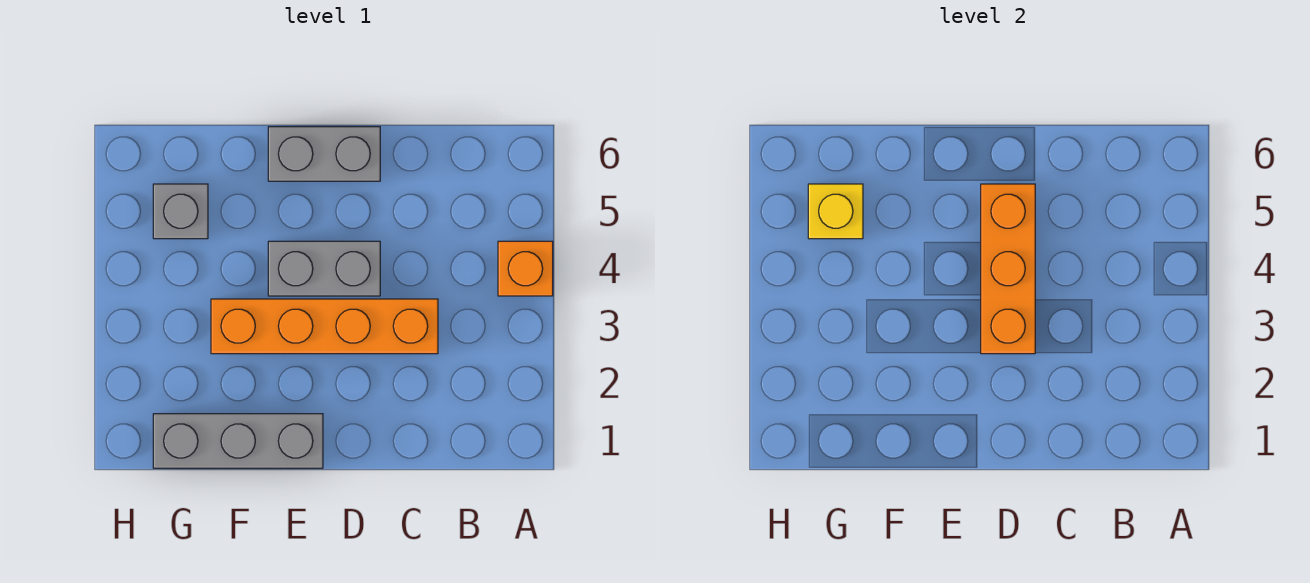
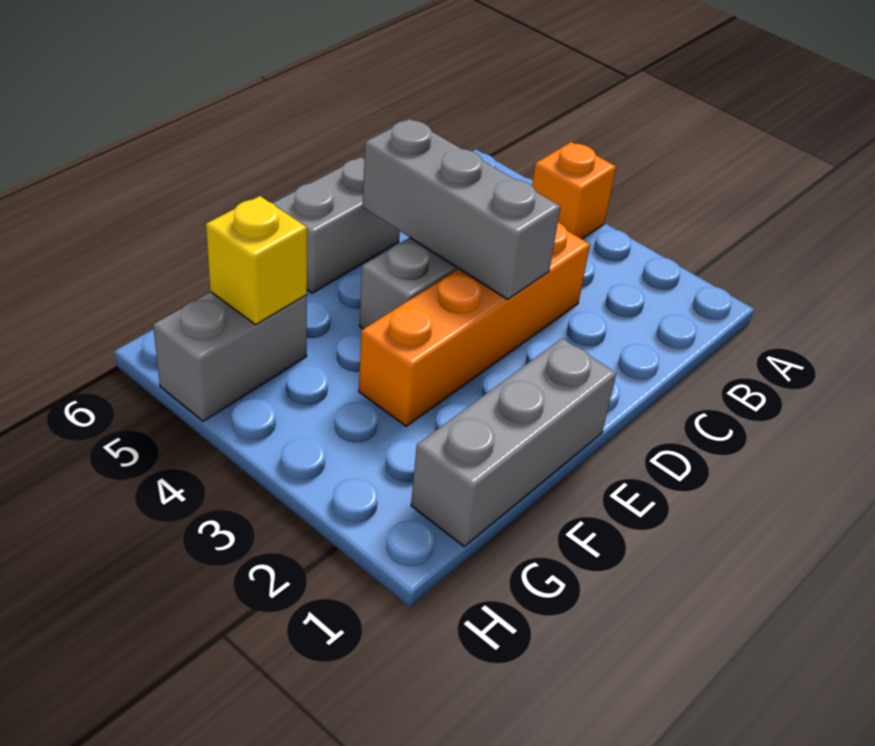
orange brick D3:D5 level 2 -> grey brick D3:D5 level 2
grey brick G5 level 1 -> grey brick G5:H5 level 1

